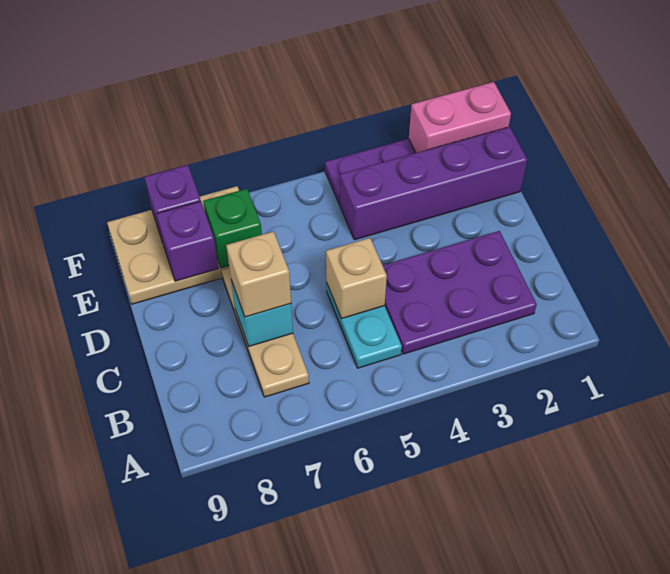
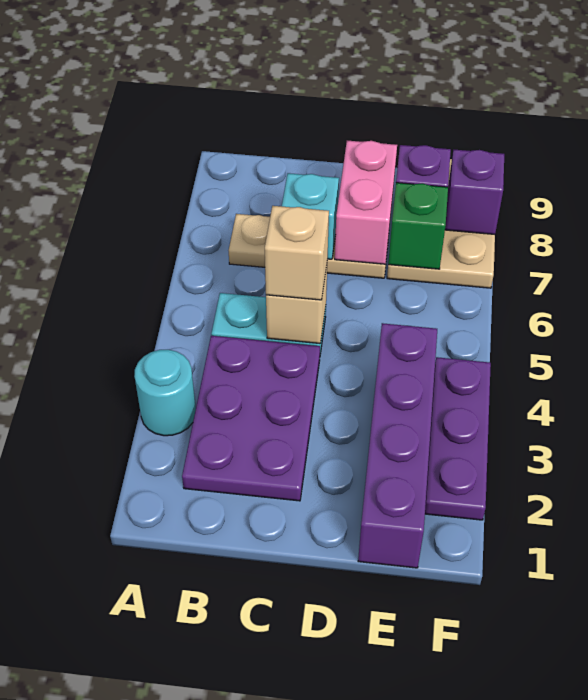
none -> cyan round brick A3 level 1
tan brick C7 level 3 -> tan brick C5 level 3
pink brick F1:F2 level 2 -> pink brick D7:D8 level 2

